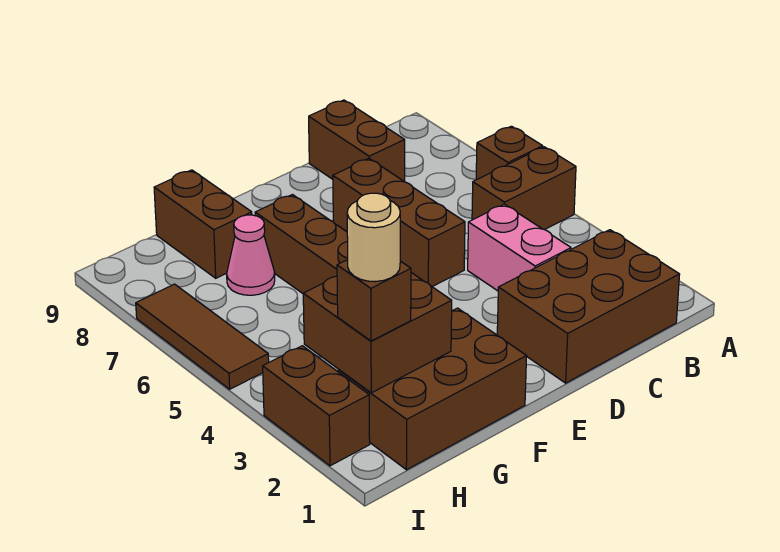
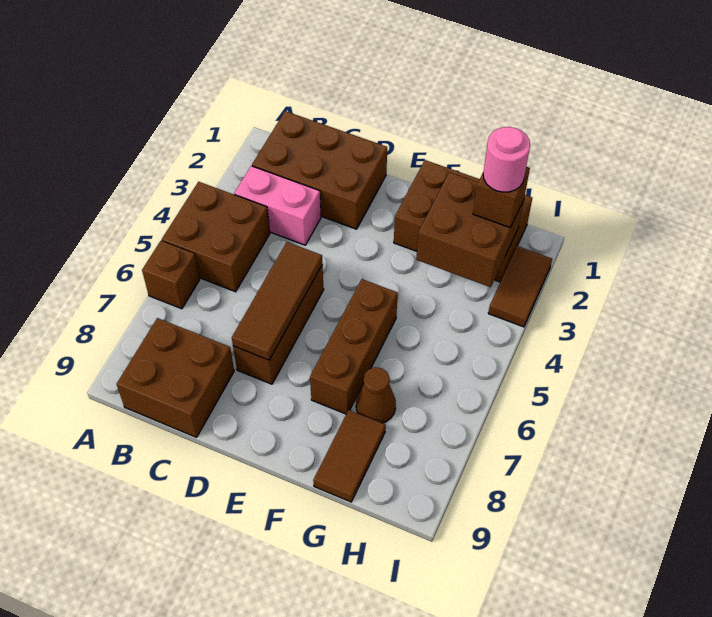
brown brick A5:B5 level 1 -> brown brick A4:B5 level 1
pink brick C3:C4 level 1 -> pink brick B3:C3 level 1
brown brick C8:C9 level 1 -> brown brick B8:C9 level 1
pink cone G7 level 1 -> brown cone G7 level 1
brown brick G8:G9 level 1 -> brown tile G8:G9 level 1
tan round brick H2 level 4 -> pink round brick H2 level 4
brown brick I2:I3 level 1 -> brown tile I2:I3 level 1
brown tile I5:I7 level 1 -> brown tile D5:D7 level 2

